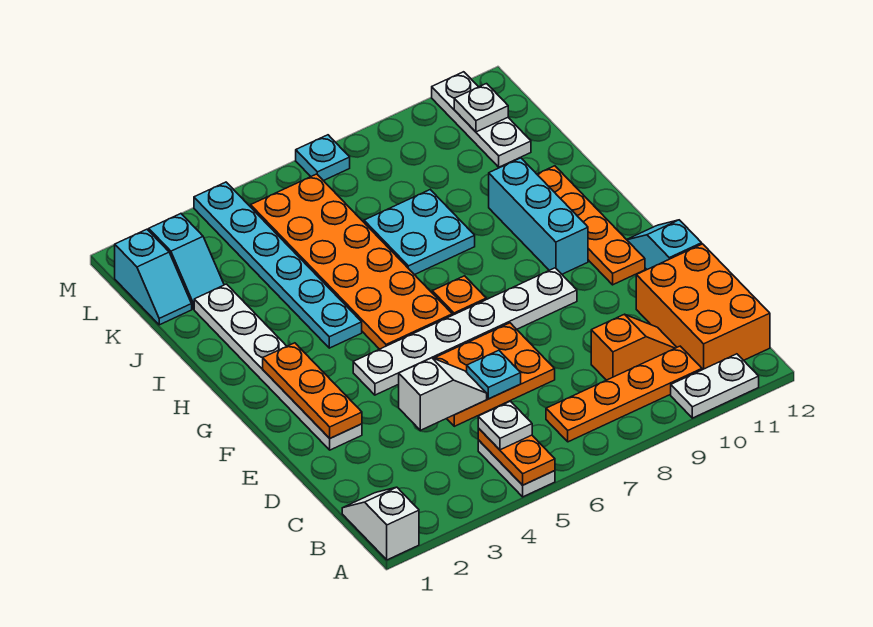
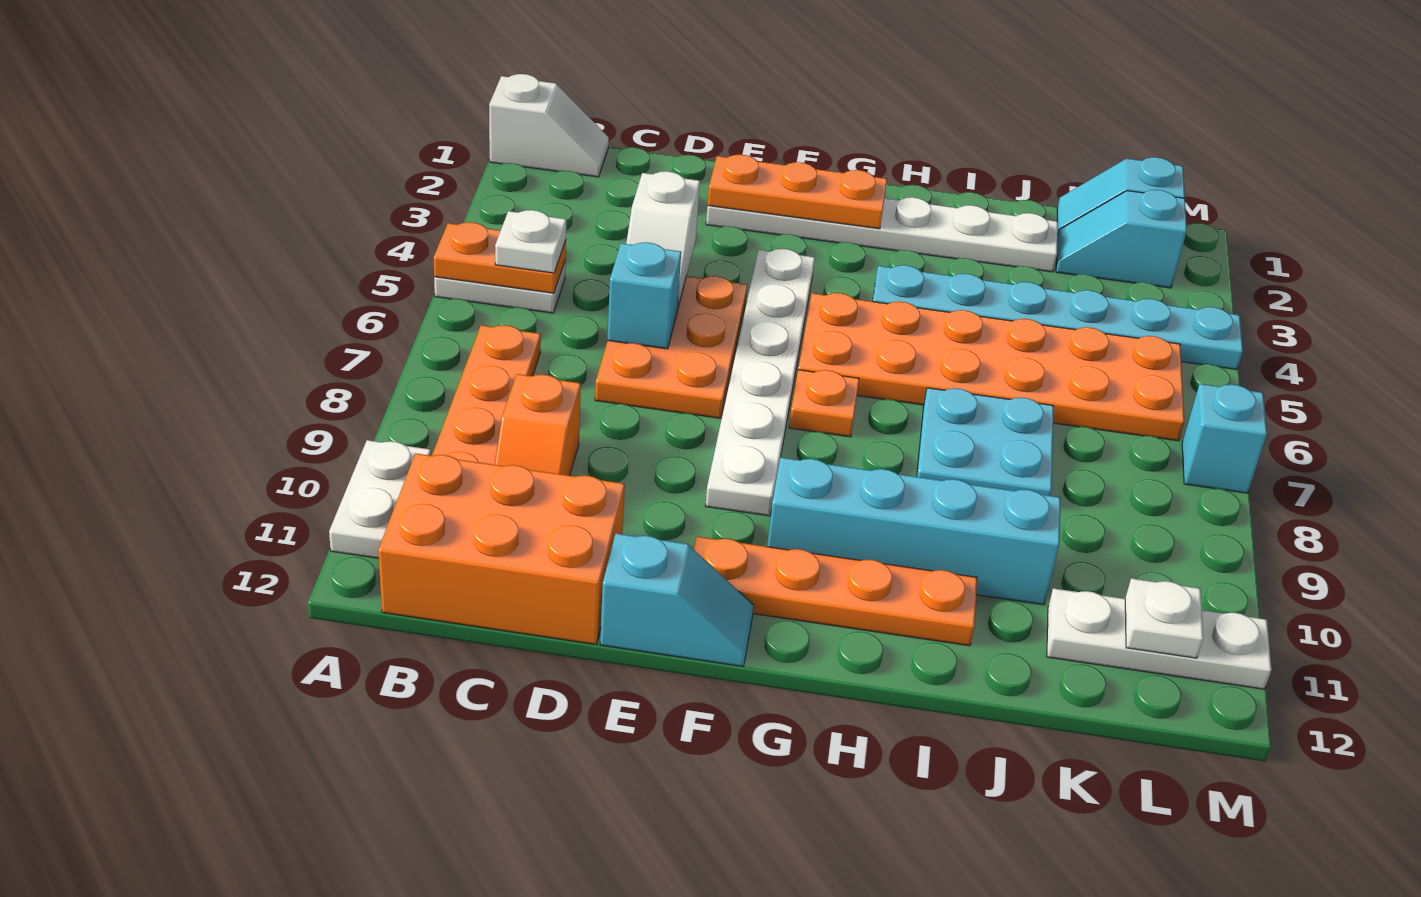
cyan plate D6 level 2 -> cyan brick D6 level 2
cyan brick G10:I10 level 1 -> cyan brick G10:J10 level 1
cyan plate M7 level 1 -> cyan brick M7 level 1

